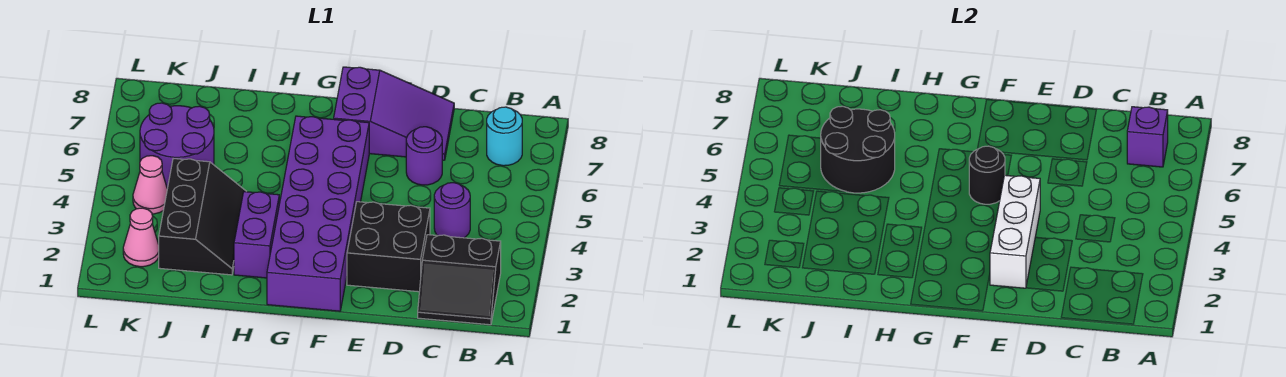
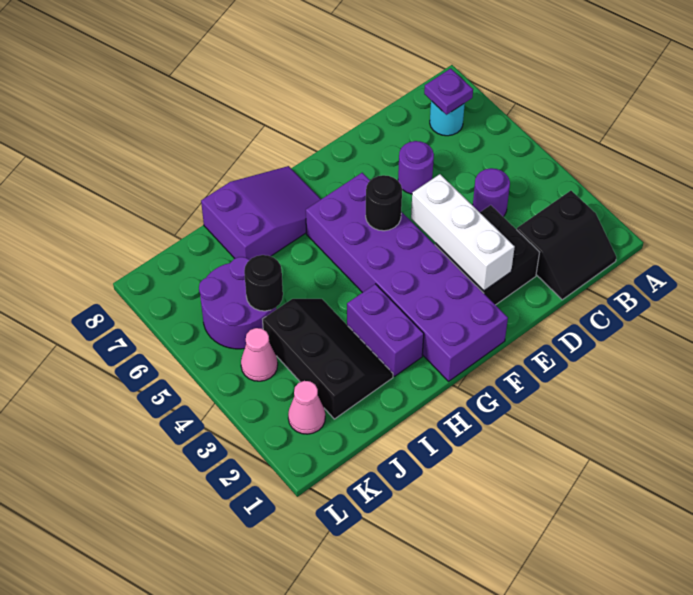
purple brick B7 level 2 -> purple plate B7 level 2
purple slope D7:F8 level 1 top F -> purple slope G7:I8 level 1 top I
black round brick I5:J6 level 2 -> black round brick J5 level 2

